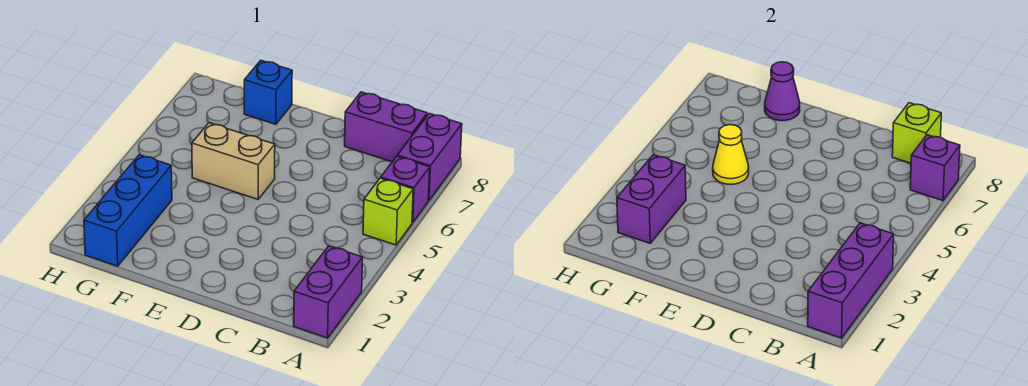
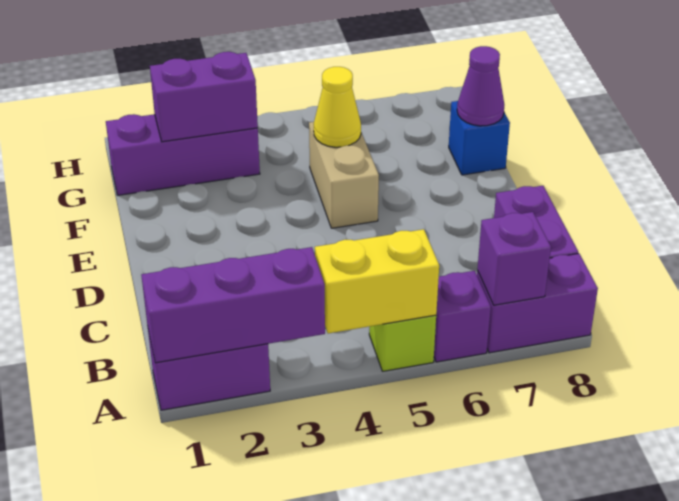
none -> yellow brick A4:A5 level 2
lime brick B8 level 2 -> none
blue brick G1:G3 level 1 -> purple brick G1:G3 level 1

